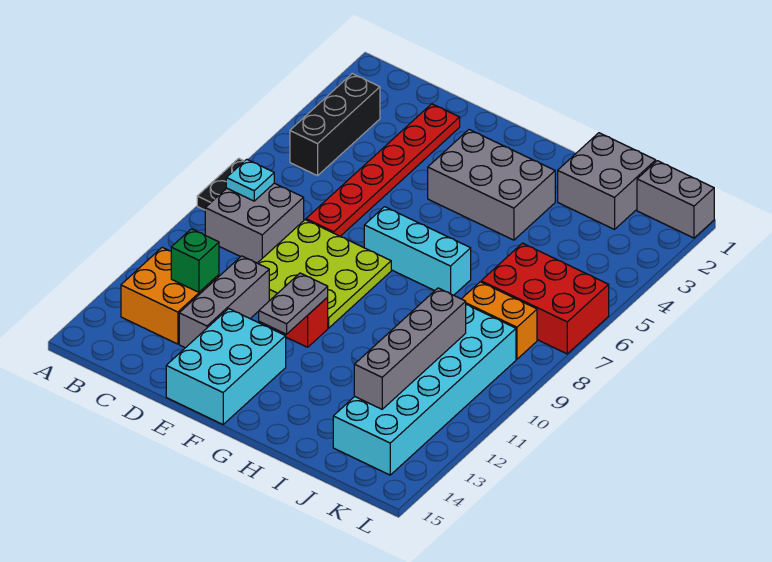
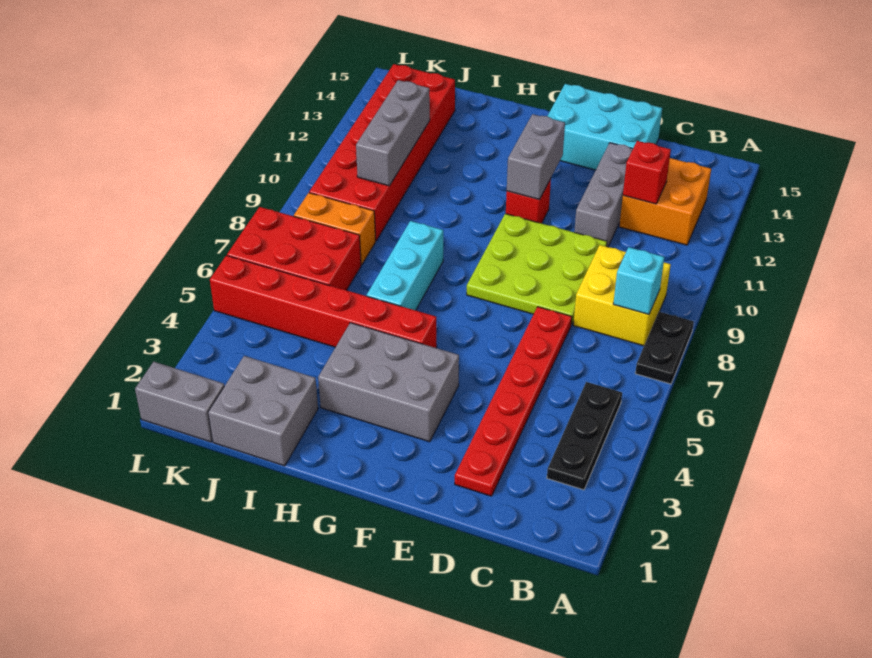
black brick B3:B5 level 1 -> black plate B3:B5 level 1
grey brick B8:C9 level 1 -> yellow brick B8:C9 level 1
cyan plate B8 level 2 -> cyan brick B8 level 2
green brick C12 level 2 -> red brick C12 level 2
cyan brick E13:F15 level 1 -> cyan brick D14:F15 level 1
cyan brick F7:H7 level 1 -> cyan brick H6:H8 level 1
grey plate F11:F12 level 2 -> grey brick F11:F12 level 2
none -> red brick G5:L5 level 1
cyan brick J9:K14 level 1 -> red brick J9:K14 level 1
grey brick J10:J13 level 2 -> grey brick J10:J12 level 2

